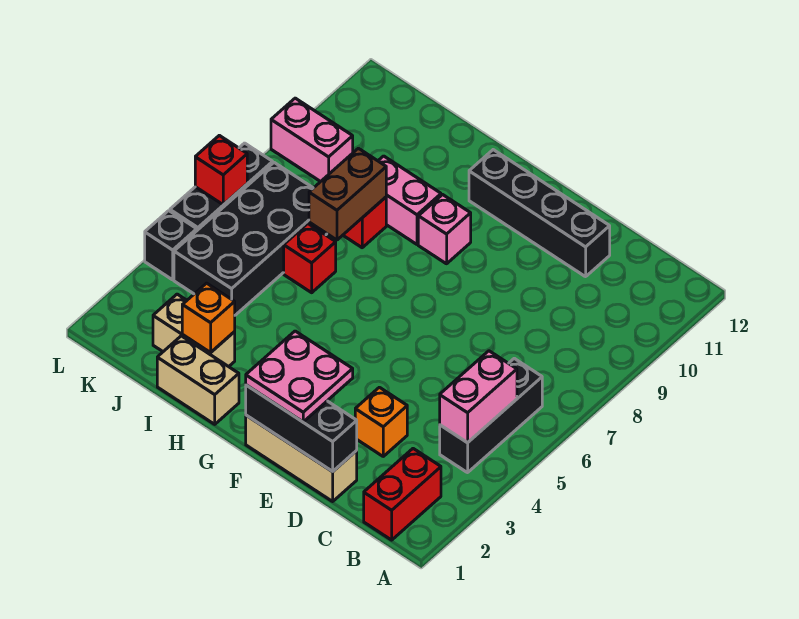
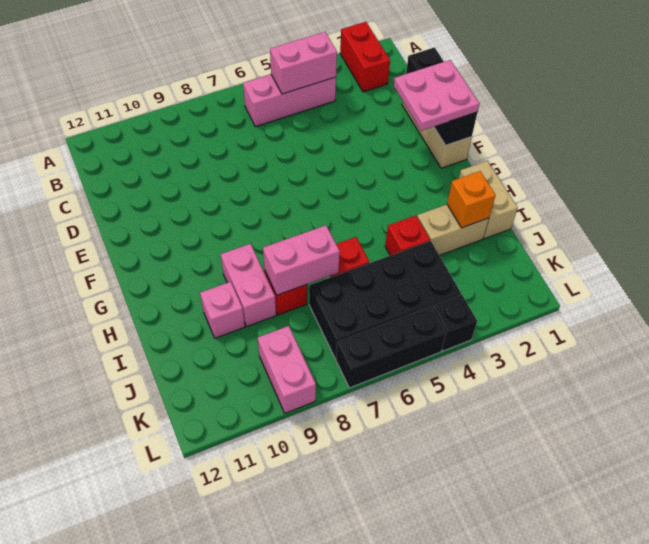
red brick B1:B2 level 1 -> red brick A2:B2 level 1
black brick B4:B6 level 1 -> pink brick B4:B6 level 1
orange brick D3 level 1 -> none
black brick D11:G11 level 1 -> none
pink brick G9 level 1 -> pink brick I10 level 1
tan brick I2:J2 level 1 -> tan brick I2:I3 level 1
brown brick I7:I8 level 2 -> pink brick I7:I8 level 2
red brick L6 level 2 -> red brick I4 level 1

